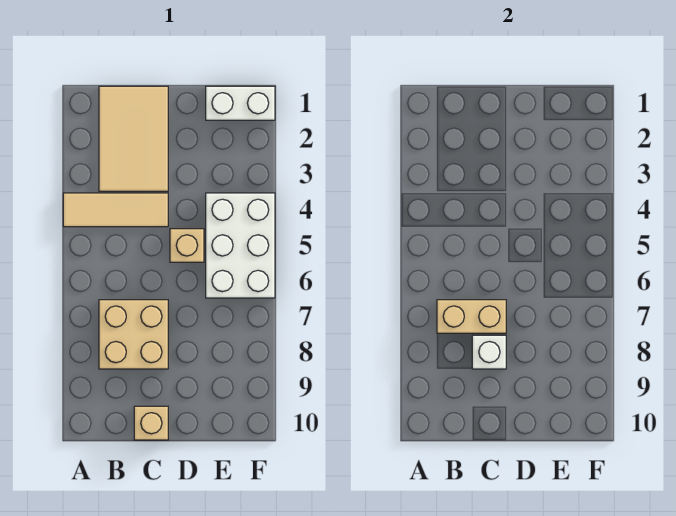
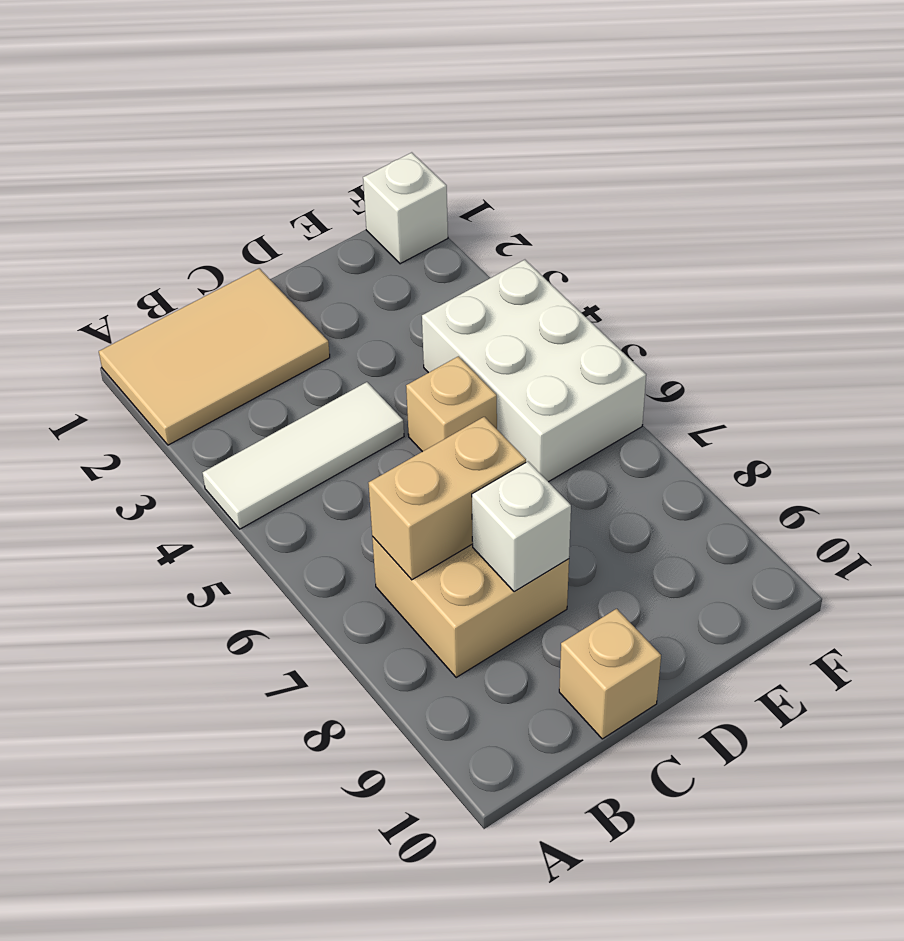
tan tile A4:C4 level 1 -> white tile A4:C4 level 1
tan tile B1:C3 level 1 -> tan tile A1:C2 level 1
white brick E1:F1 level 1 -> white brick F1 level 1

